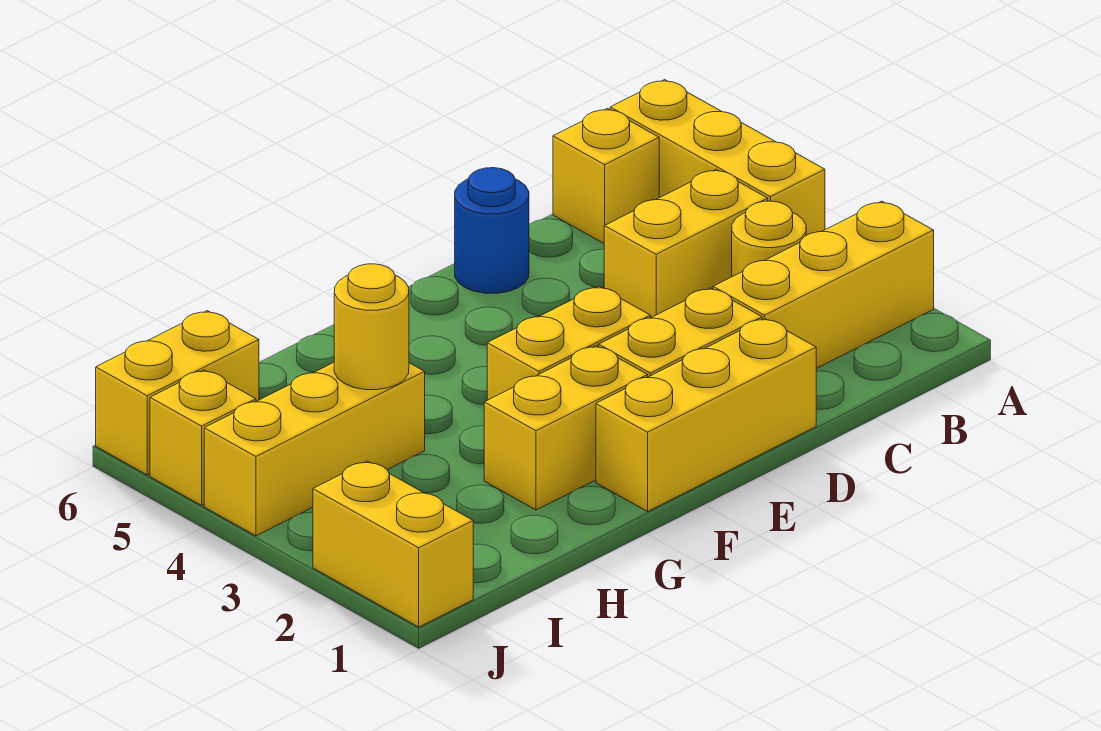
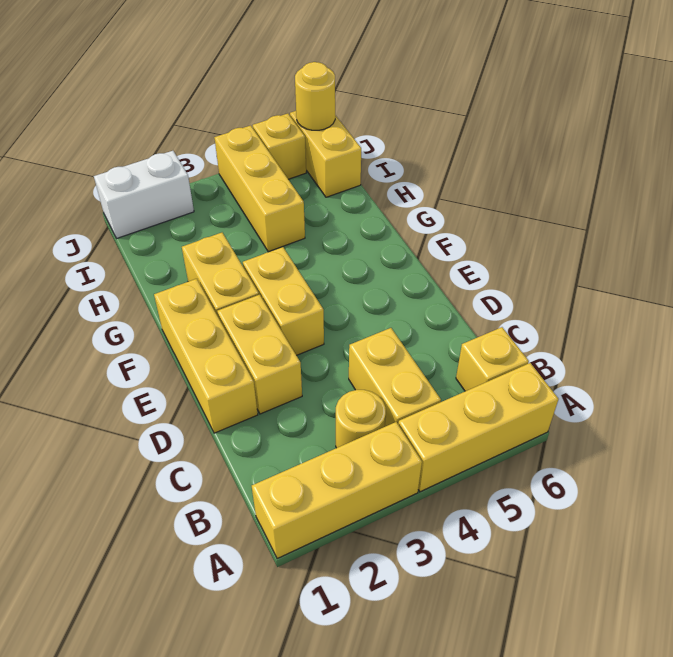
yellow brick A2:C2 level 1 -> yellow brick A1:A3 level 1
blue round brick D6 level 1 -> none
yellow round brick H4 level 2 -> yellow round brick J6 level 2
yellow brick J1:J2 level 1 -> white brick J1:J2 level 1

